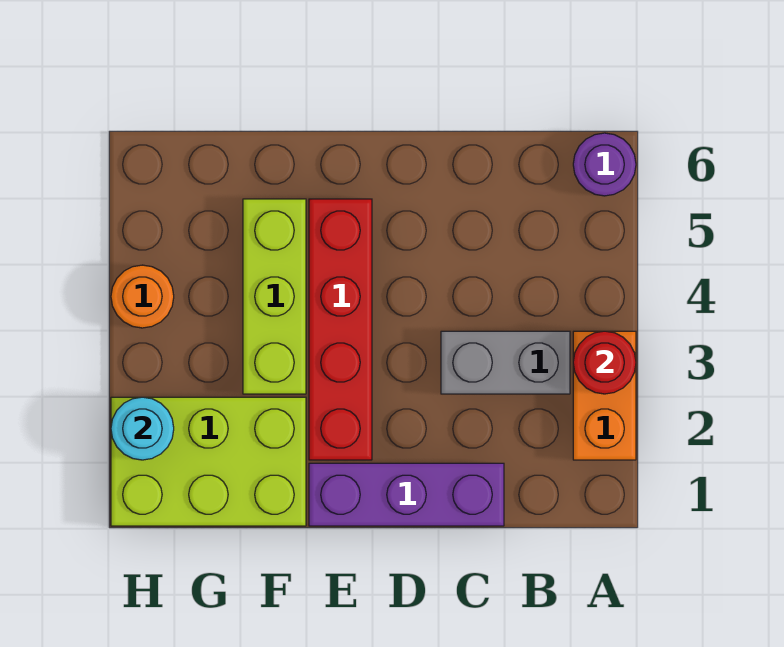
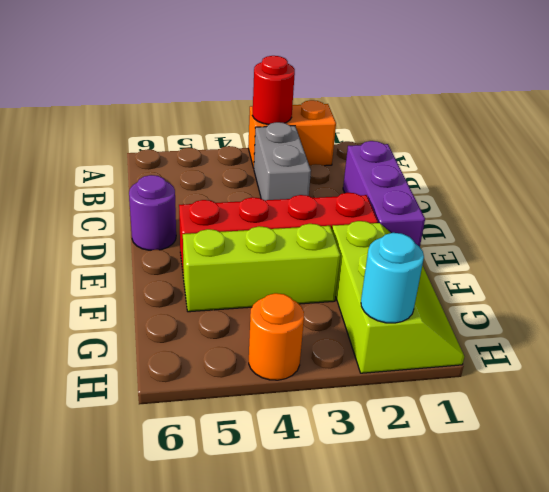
purple round brick A6 level 1 -> purple round brick D6 level 1
lime brick F1:H2 level 1 -> lime slope F1:H2 level 1 top 2

